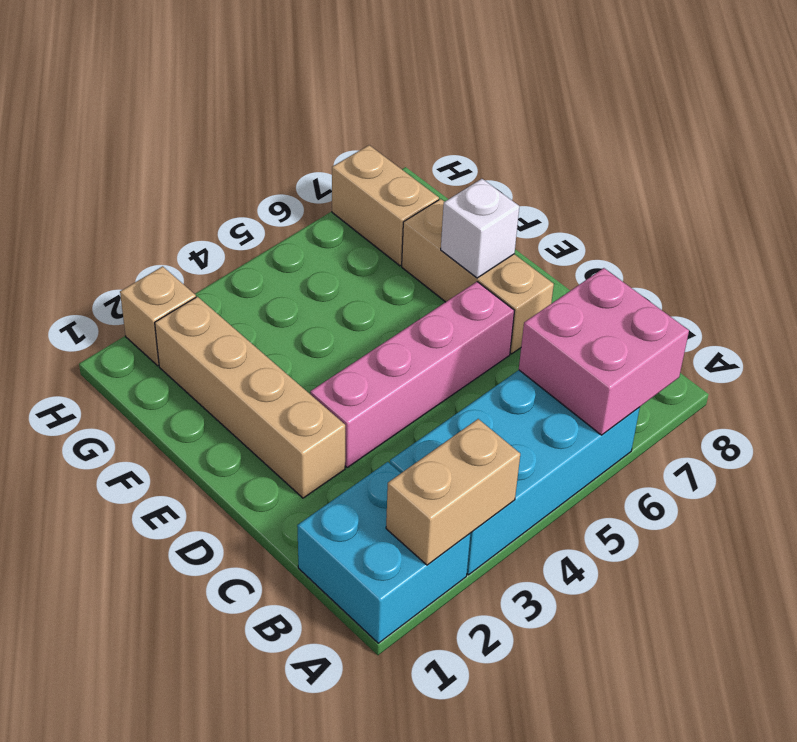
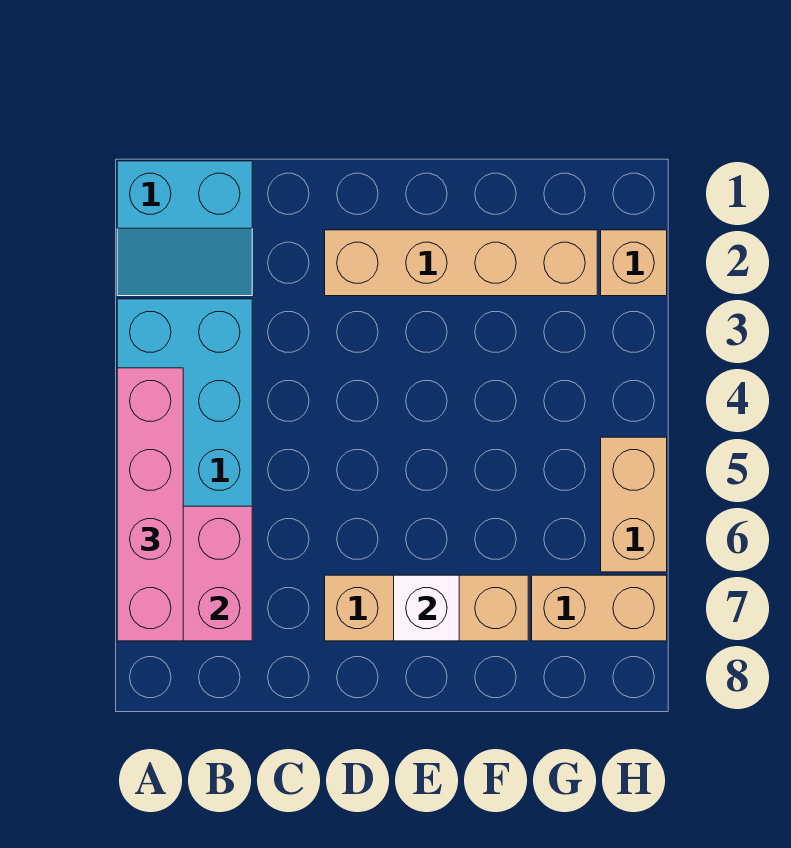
cyan brick A1:B2 level 1 -> cyan slope A1:B2 level 1 top 1
tan brick A2:A3 level 2 -> tan brick H5:H6 level 1
pink brick D3:D6 level 1 -> pink brick A4:A7 level 3

